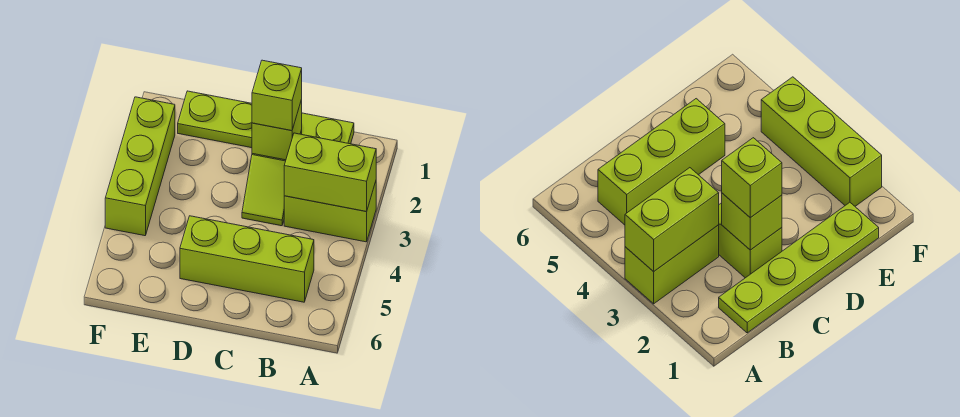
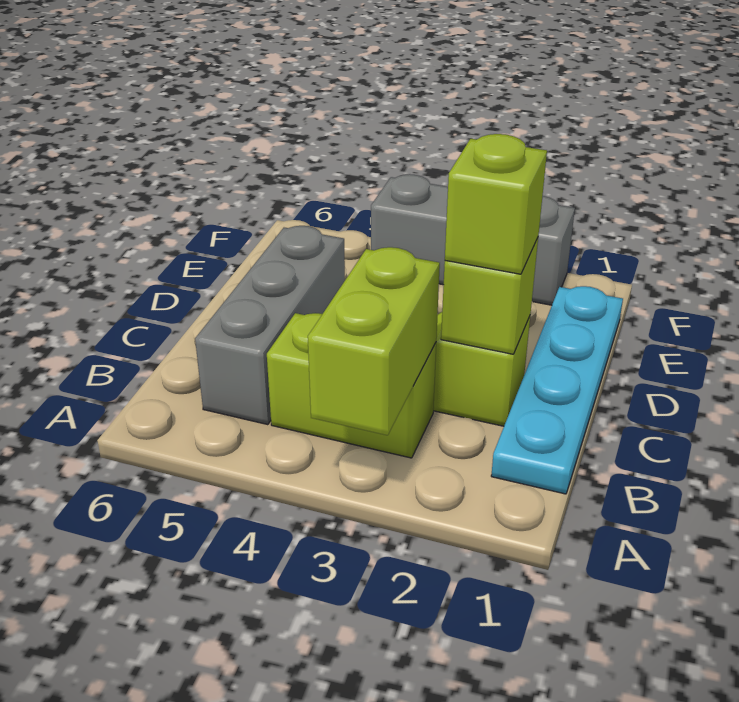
lime brick A3:B3 level 1 -> lime brick B3:B4 level 1
lime plate B1:E1 level 1 -> cyan plate B1:E1 level 1
lime brick B5:D5 level 1 -> grey brick B5:D5 level 1
lime brick F2:F4 level 1 -> grey brick F2:F4 level 1

